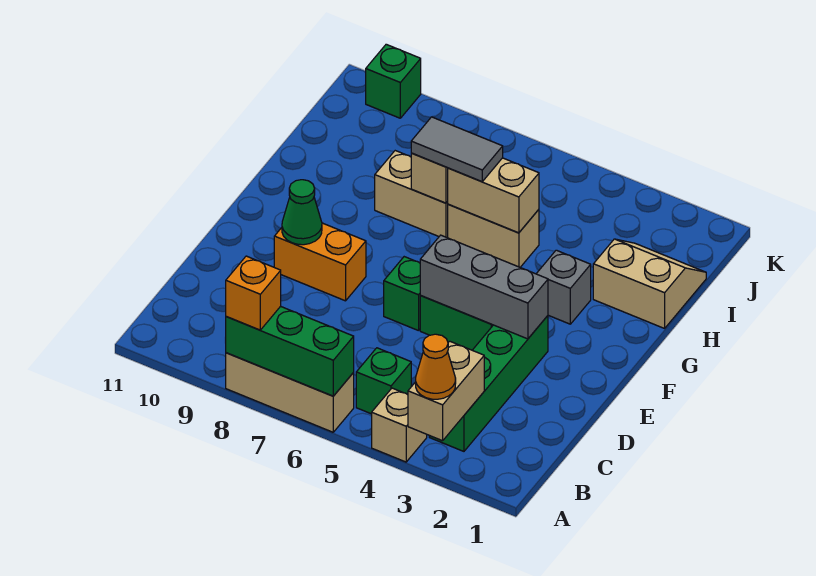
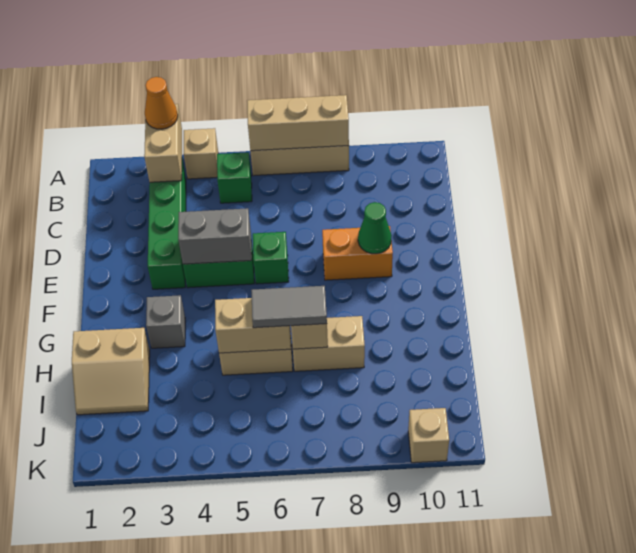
green brick A6:A8 level 2 -> tan brick A6:A8 level 2
orange brick A8 level 3 -> none
grey brick E3:E5 level 2 -> grey brick E4:E5 level 2
green brick K10 level 1 -> tan brick K10 level 1

